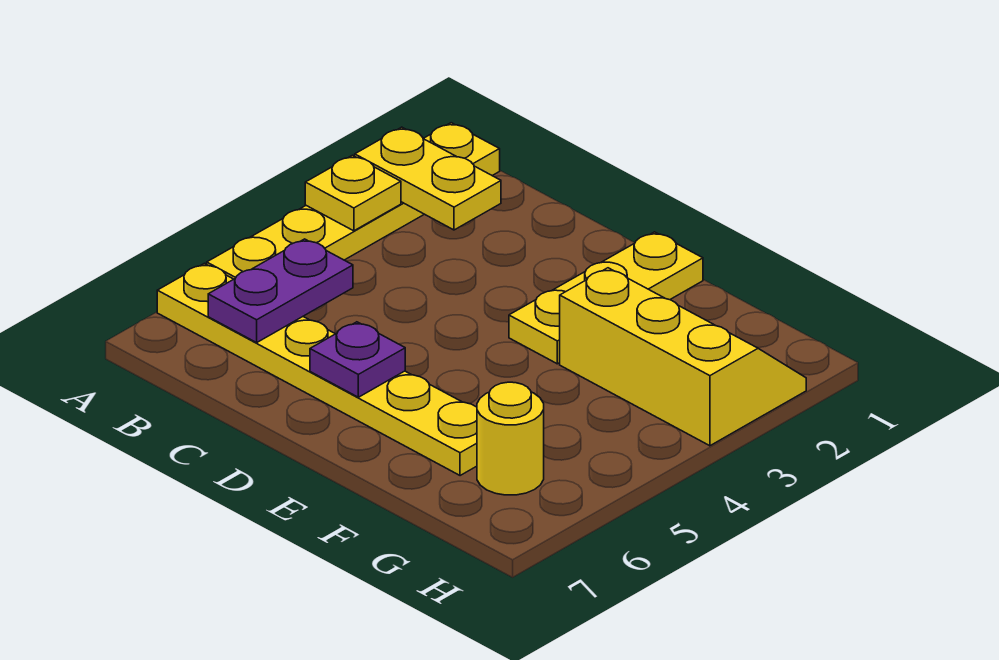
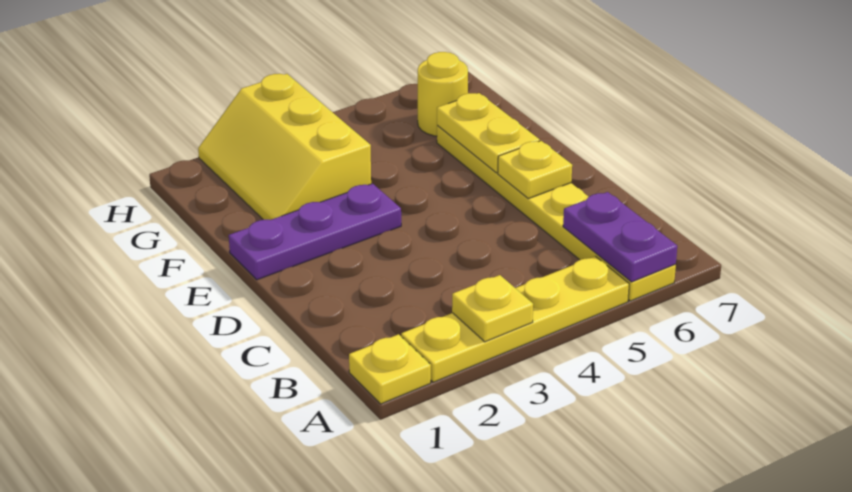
yellow plate A2:B2 level 2 -> yellow plate E6:F6 level 2
purple plate B5:B6 level 2 -> purple plate A6:B6 level 2
purple plate D6 level 2 -> yellow plate D6 level 2
yellow plate E1:E3 level 1 -> purple plate E1:E3 level 1

